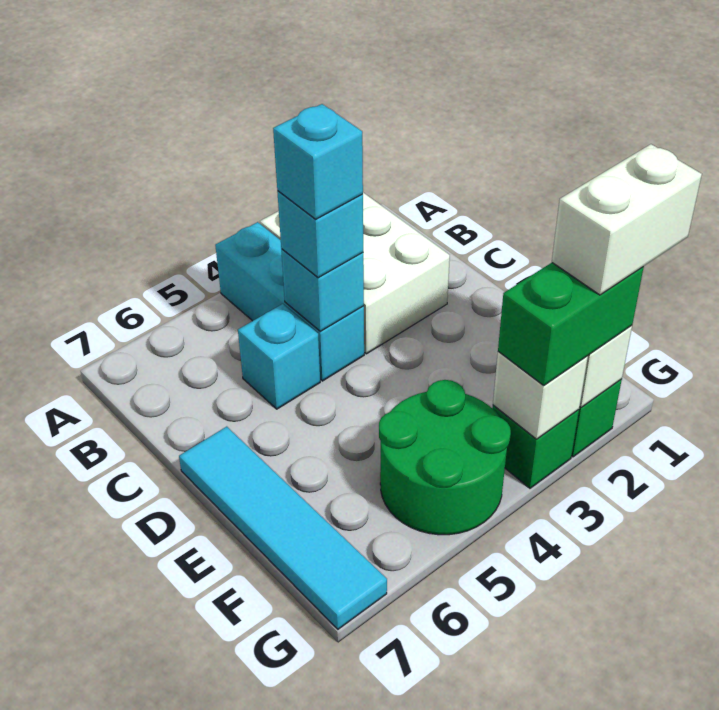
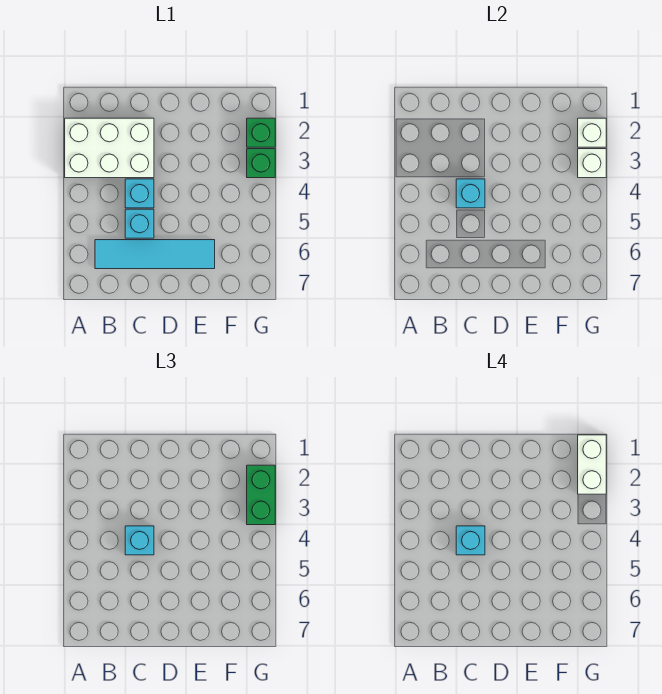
cyan brick A4:C4 level 1 -> cyan brick C4 level 1
cyan tile D7:G7 level 1 -> cyan tile B6:E6 level 1
green round brick F4:G5 level 1 -> none

